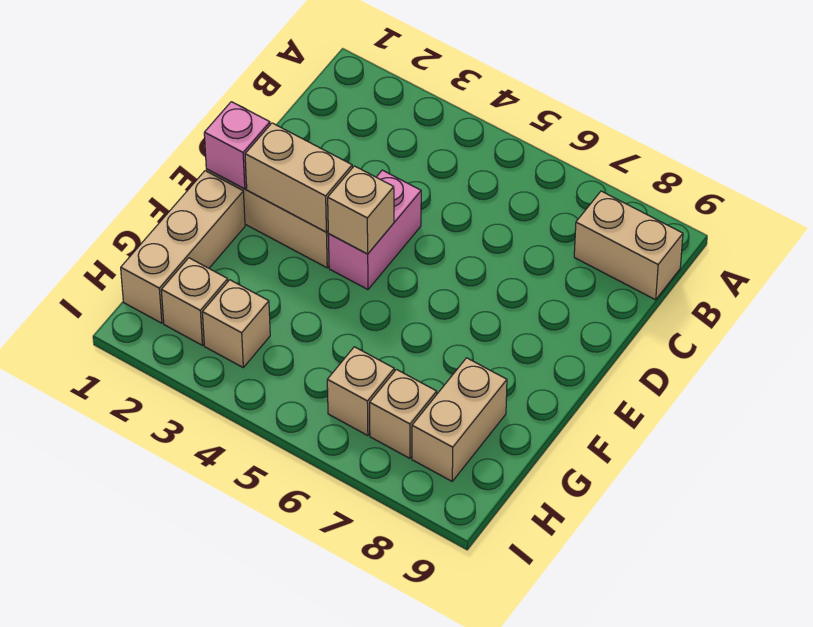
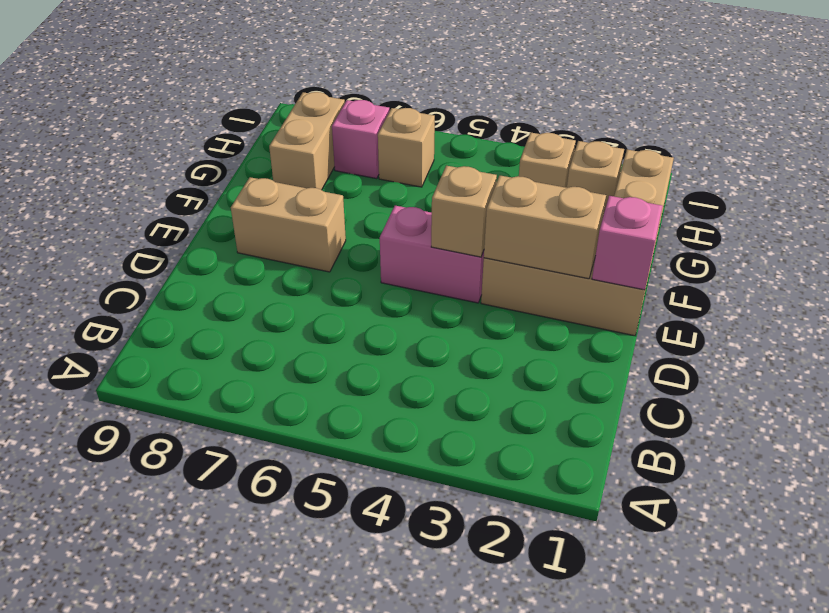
tan brick B8:B9 level 1 -> tan brick E7:E8 level 1
pink brick D4:E4 level 1 -> pink brick E4:E5 level 1
tan brick H7 level 1 -> pink brick H7 level 1

